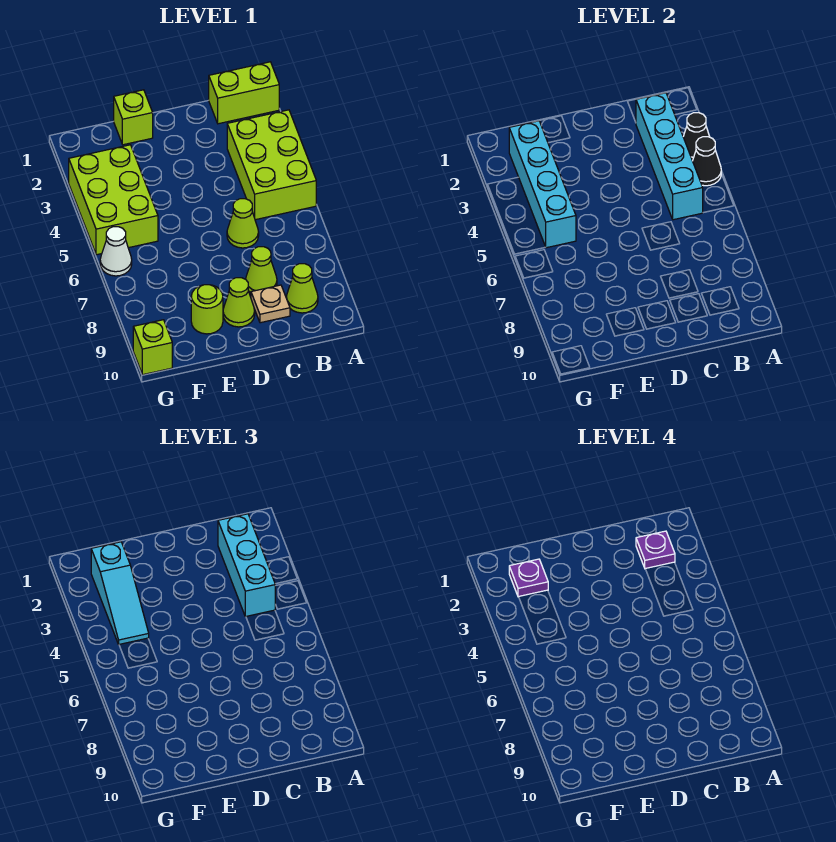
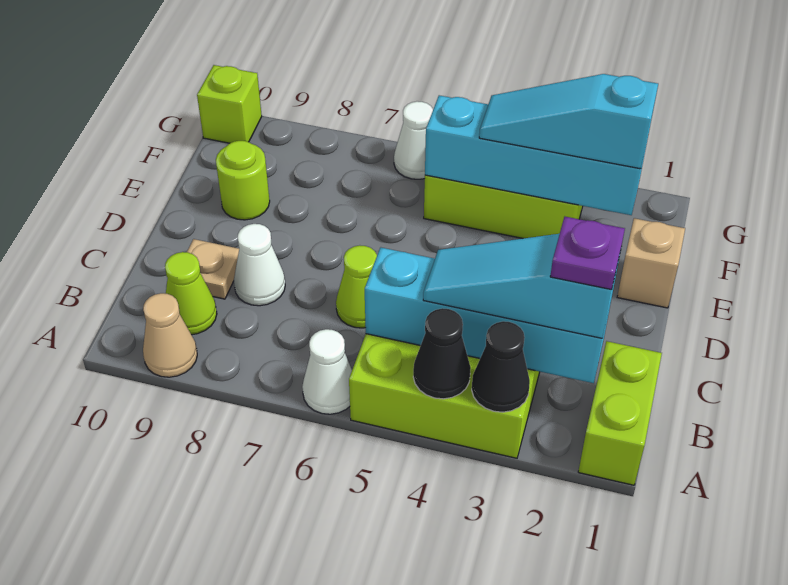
none -> white cone A6 level 1
none -> tan cone A9 level 1
cyan brick B2:B4 level 3 -> cyan slope B2:B4 level 3 top 2
lime cone C8 level 1 -> white cone C8 level 1
lime cone D9 level 1 -> none
lime brick E1 level 1 -> tan brick E1 level 1
purple plate F2 level 4 -> none

